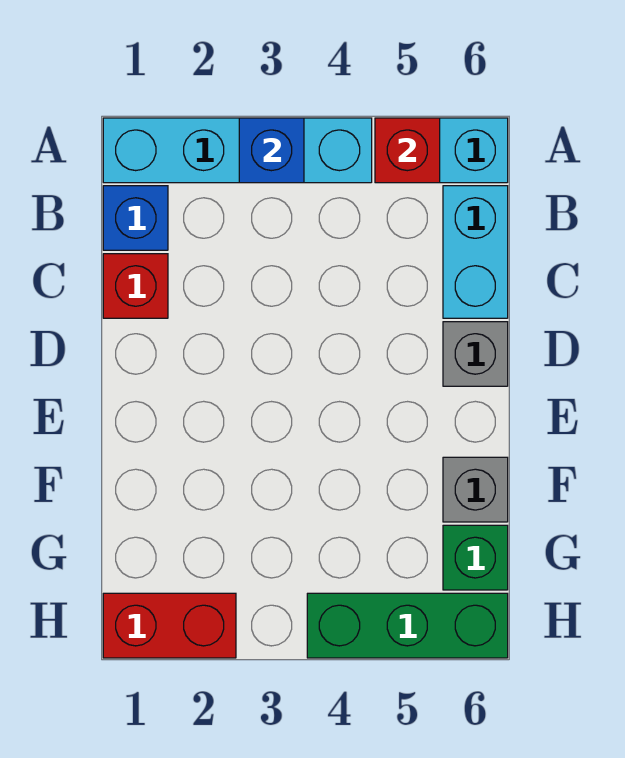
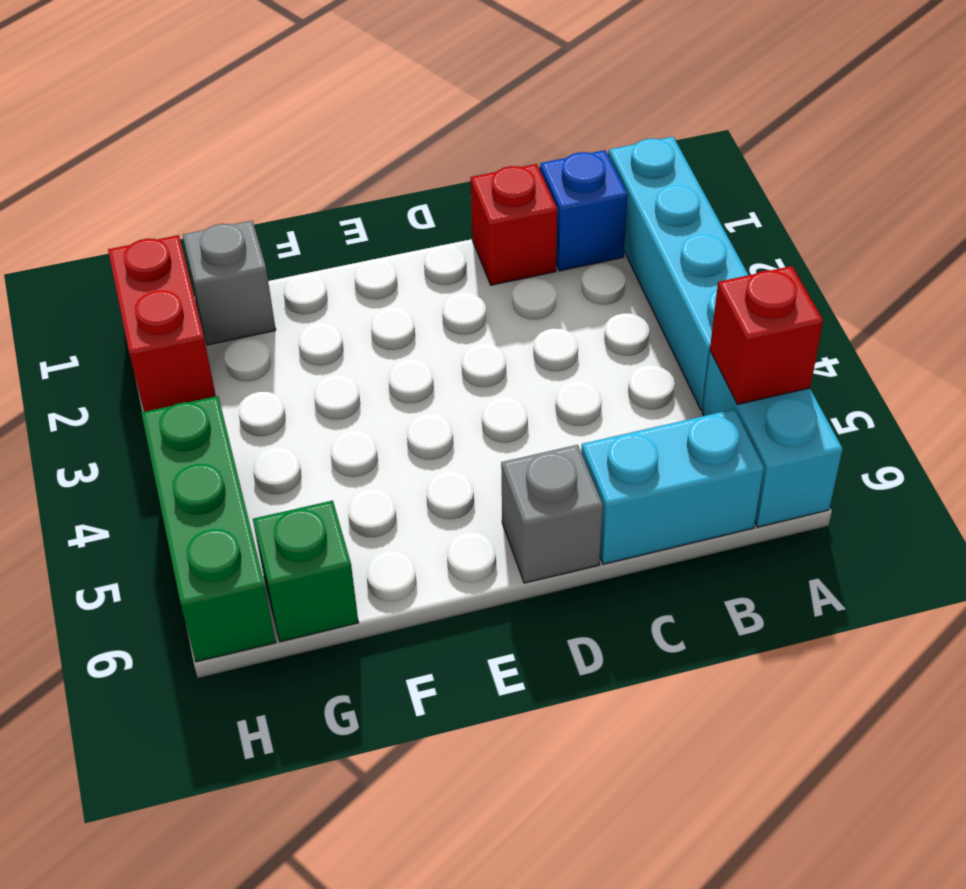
blue brick A3 level 2 -> none
grey brick F6 level 1 -> grey brick G1 level 1

